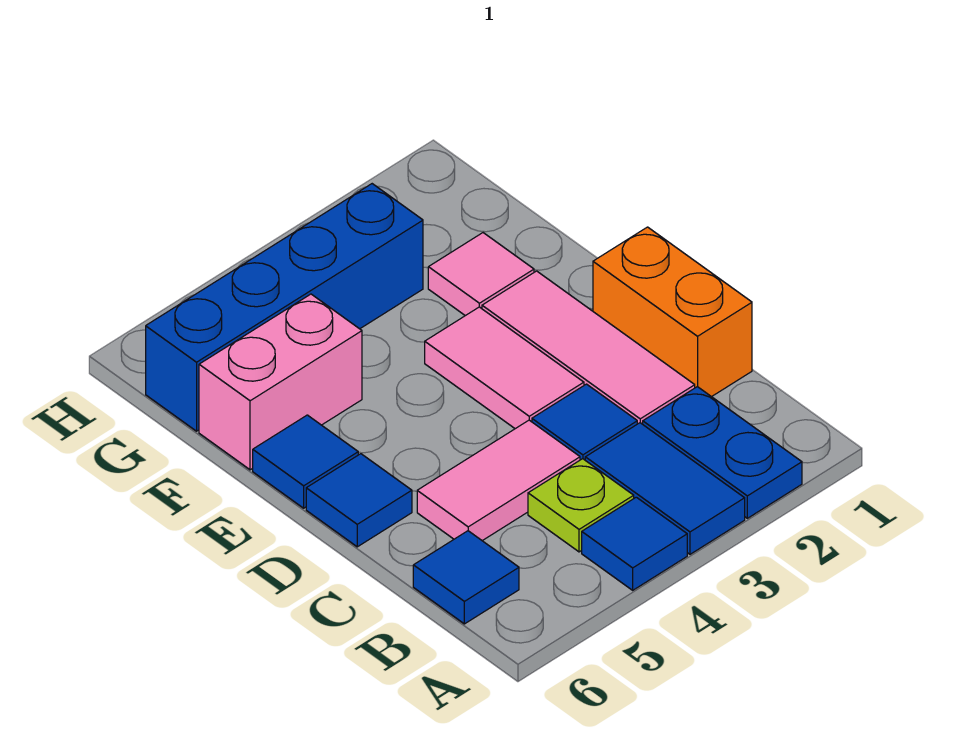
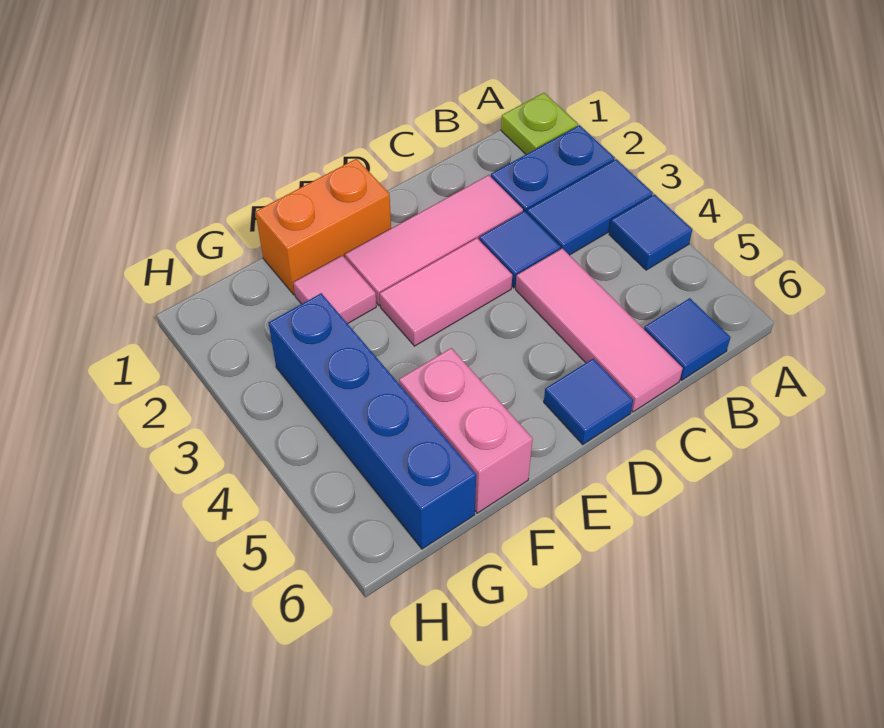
lime plate B4 level 1 -> lime plate A1 level 1
orange brick C1:D1 level 1 -> orange brick E1:F1 level 1
pink tile C4:C5 level 1 -> pink tile C4:C6 level 1
blue tile E6 level 1 -> none

